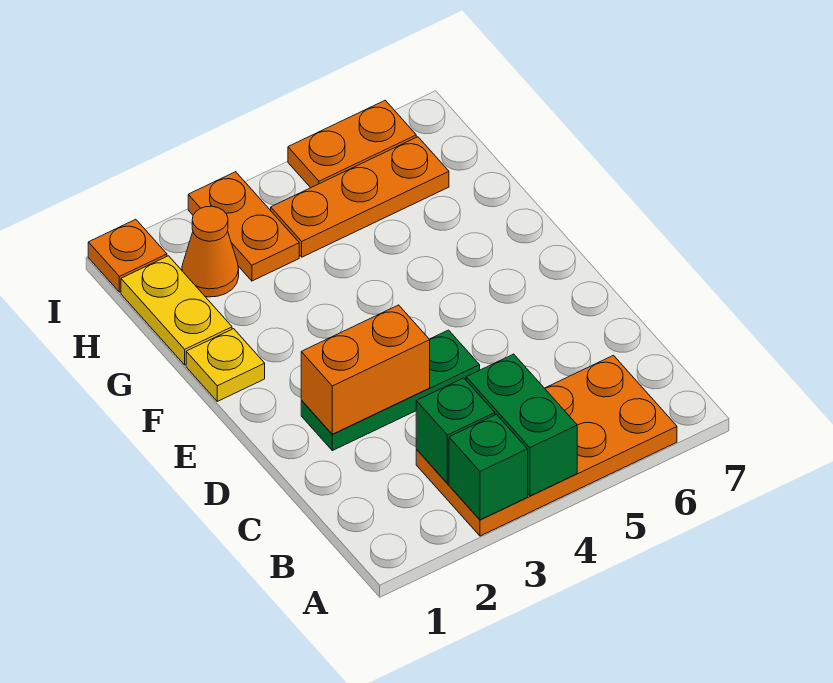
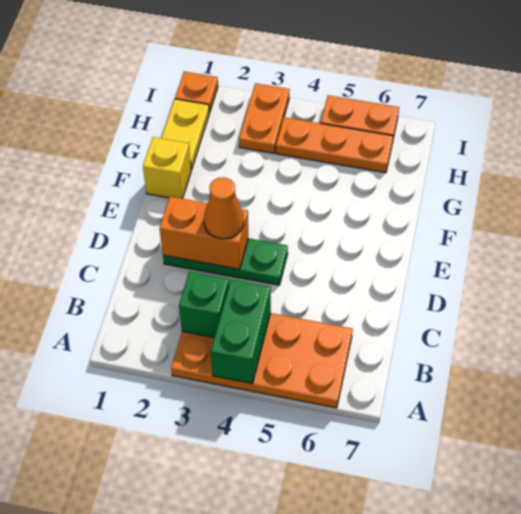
green brick A3 level 2 -> none
yellow plate F1 level 1 -> yellow brick F1 level 1
orange cone H2 level 1 -> orange cone D3 level 3

